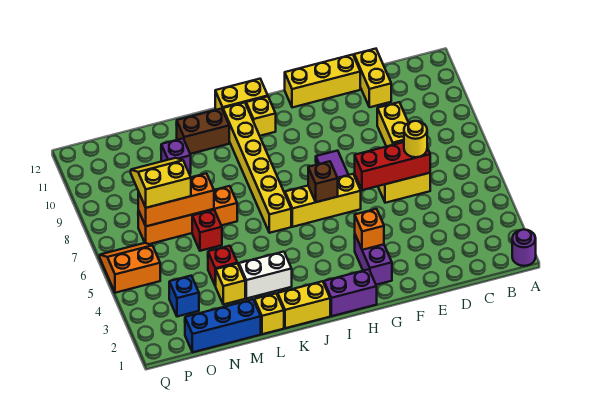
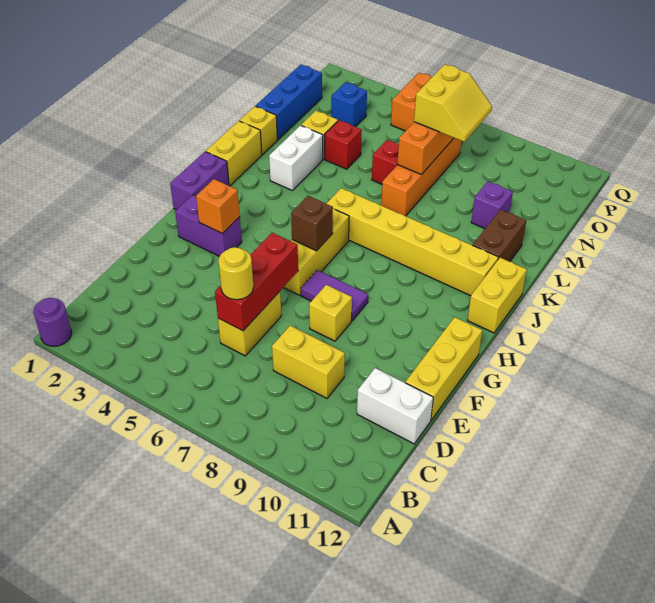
yellow brick D11:D12 level 1 -> white brick D11:D12 level 1
yellow brick I11 level 1 -> yellow brick F8 level 1

